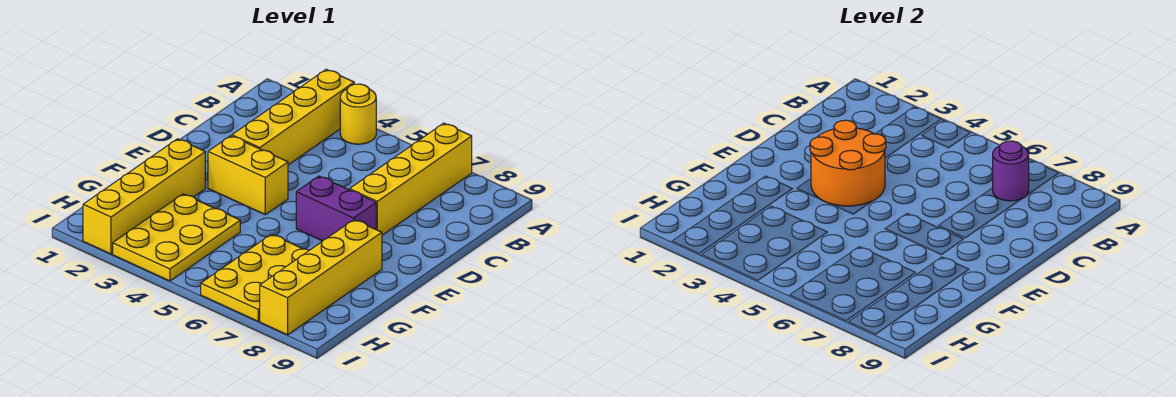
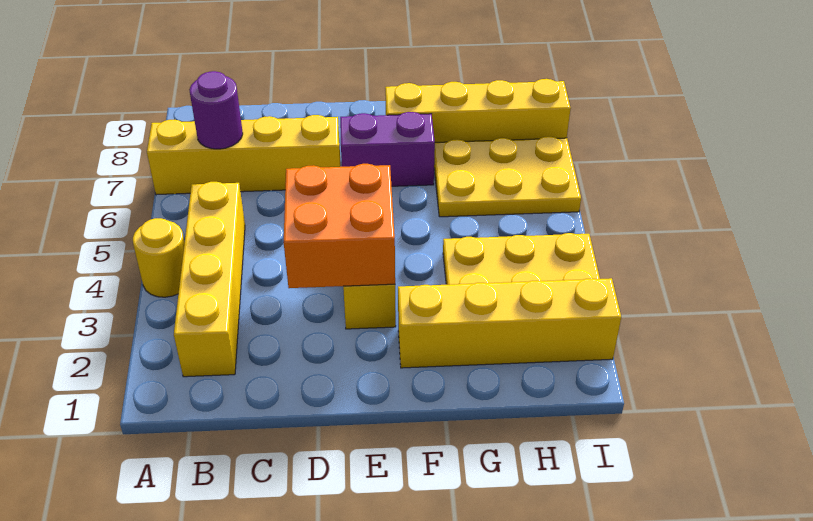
yellow brick A3:D3 level 1 -> yellow brick B2:B5 level 1
orange round brick D3:E4 level 2 -> orange brick D3:E4 level 2
purple brick E6:E7 level 1 -> purple brick E7:F7 level 1

